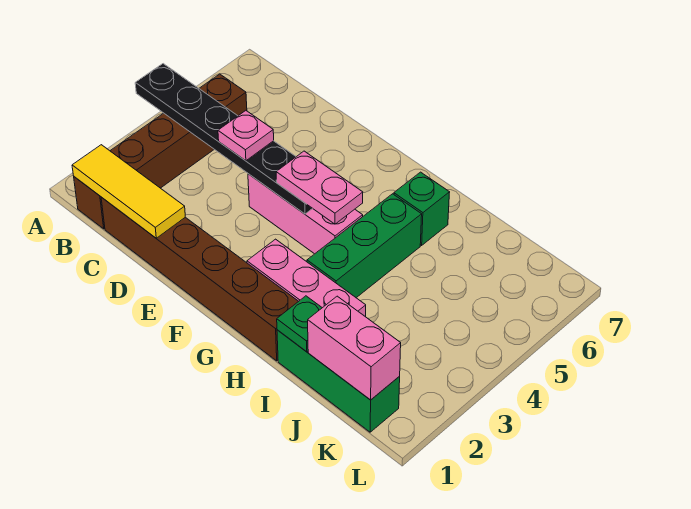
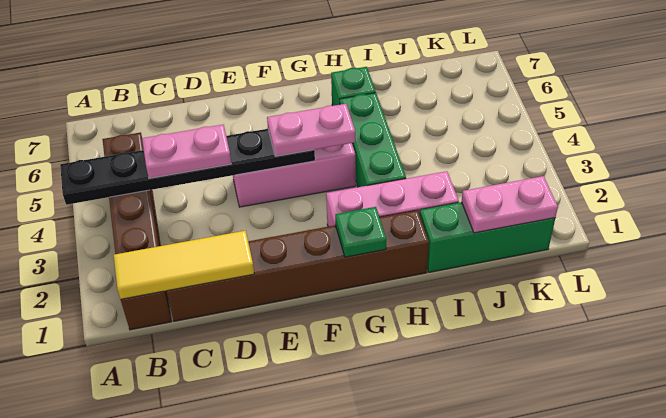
pink plate D4 level 3 -> pink plate C4:D4 level 3
green plate I1 level 2 -> green plate G1 level 2
pink brick J1:K1 level 2 -> pink plate J1:K1 level 2

